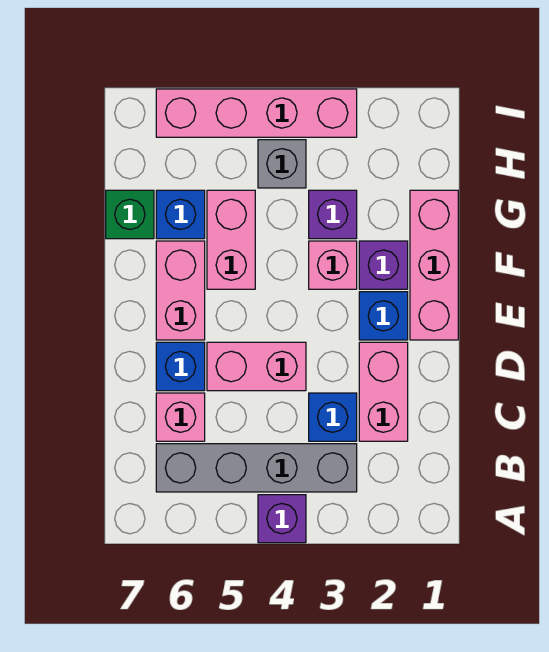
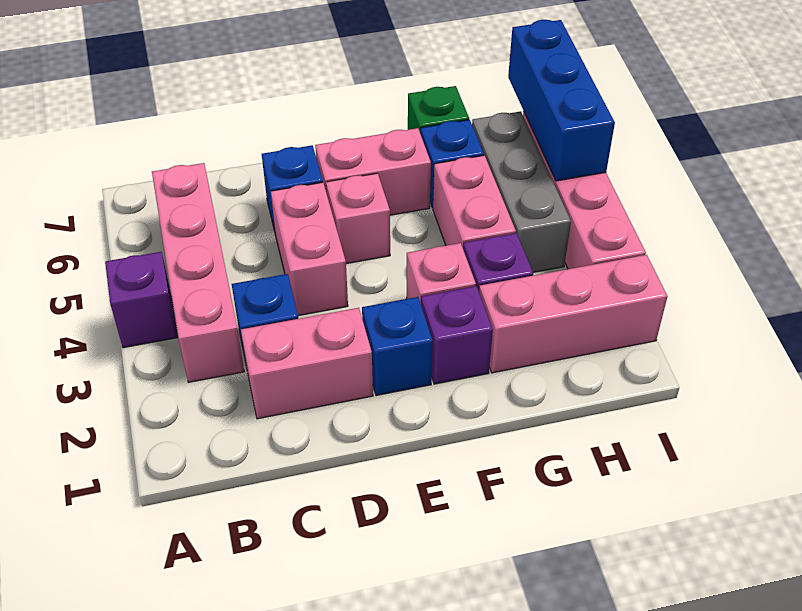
grey brick B3:B6 level 1 -> pink brick B3:B6 level 1
pink brick C6 level 1 -> pink brick E5 level 1
pink brick E1:G1 level 1 -> pink brick G2:I2 level 1
pink brick F5:G5 level 1 -> pink brick G4:G5 level 1
grey brick H4 level 1 -> grey brick H4:H6 level 1
none -> blue brick I5:I7 level 2

